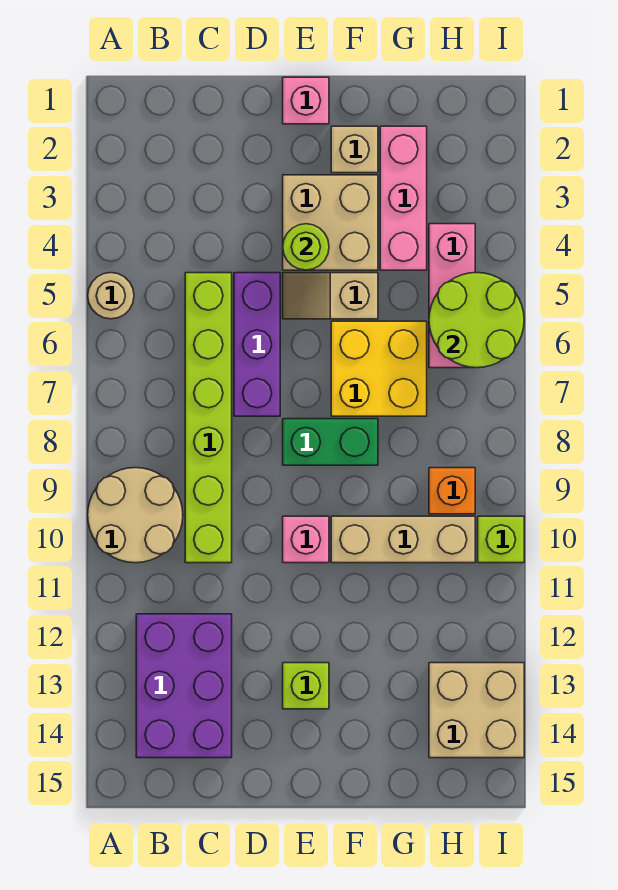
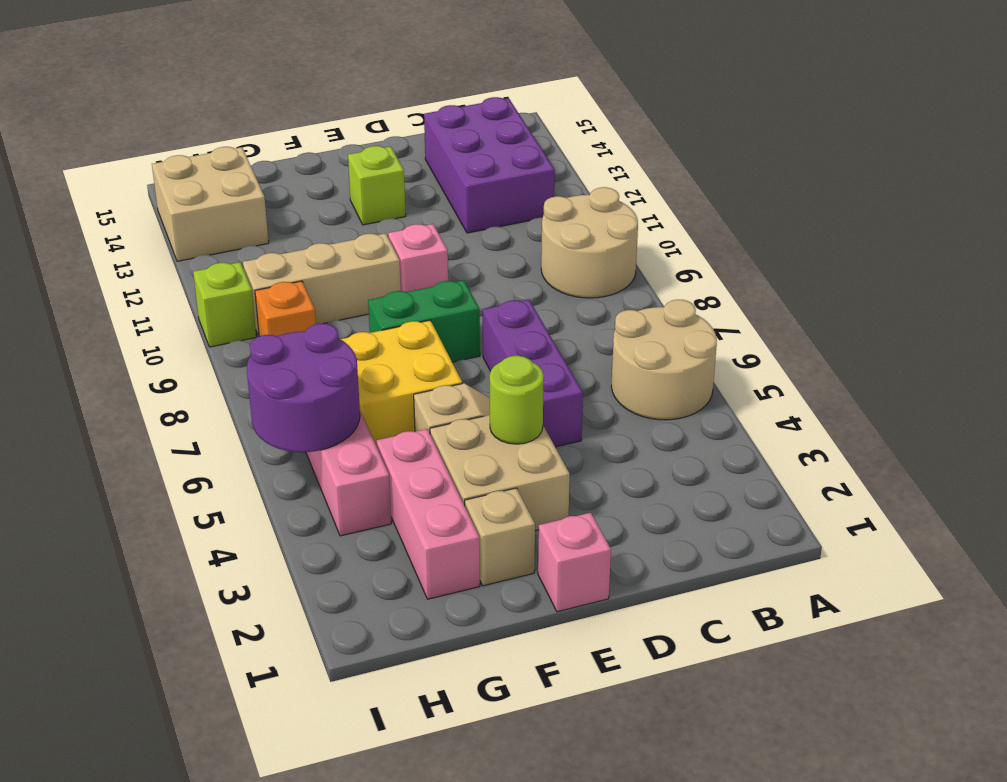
tan round brick A5 level 1 -> tan round brick A5:B6 level 1
lime brick C5:C10 level 1 -> none
lime round brick H5:I6 level 2 -> purple round brick H5:I6 level 2

